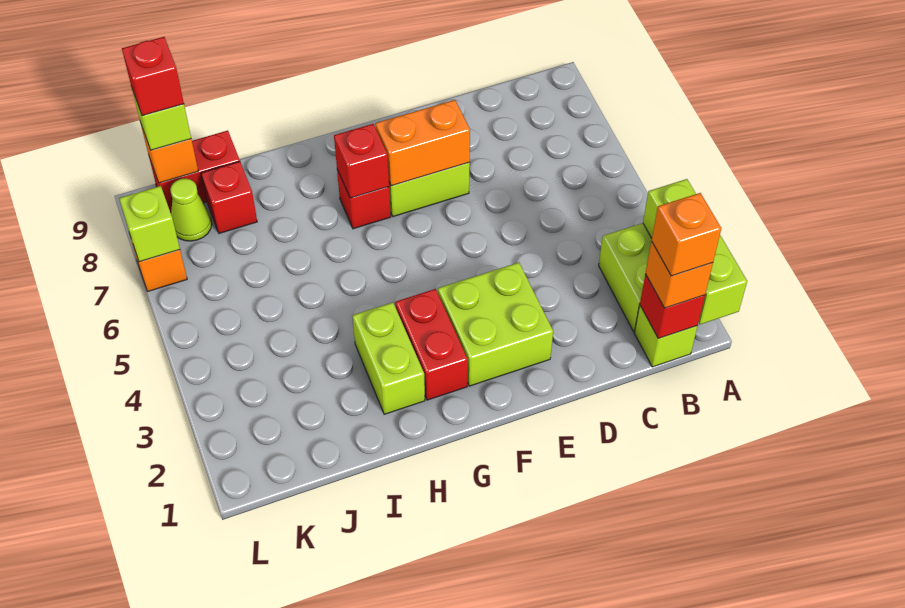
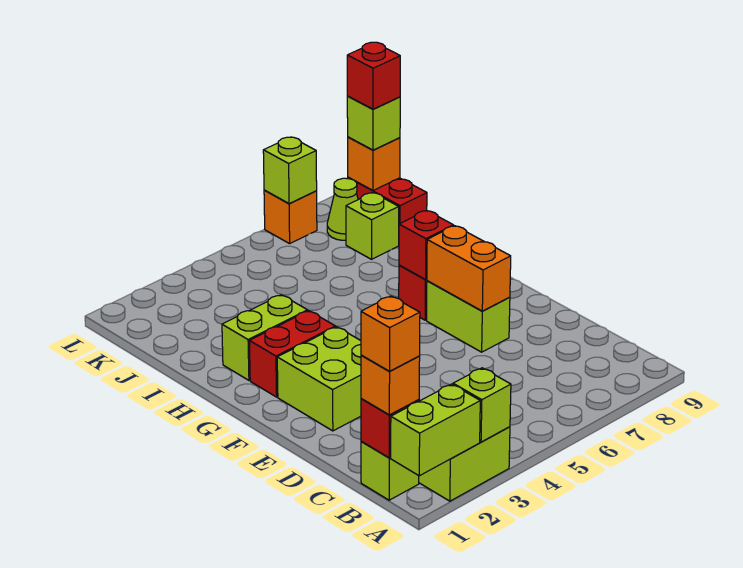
red brick J8 level 1 -> lime brick J8 level 1

